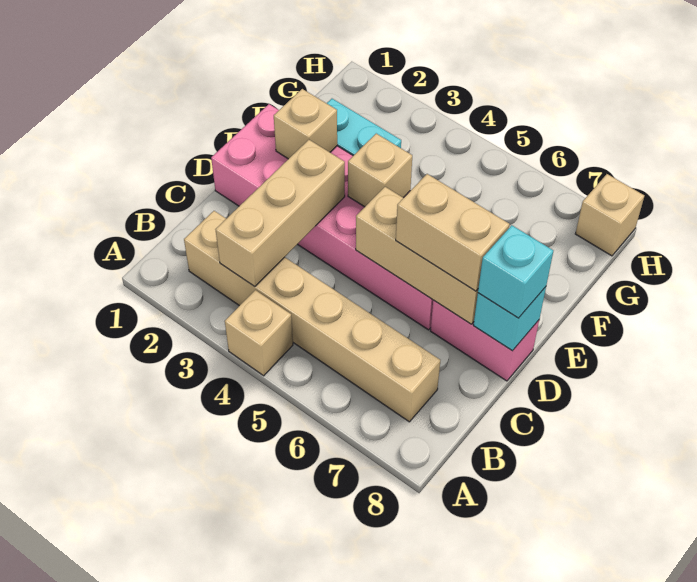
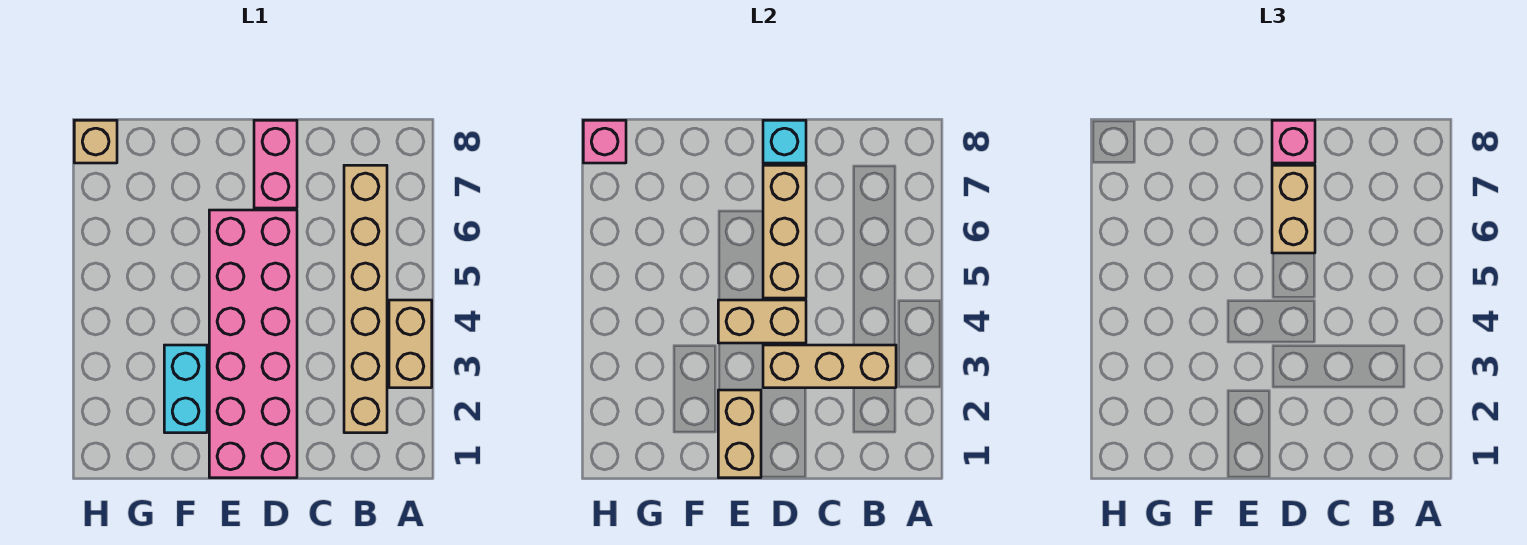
tan brick A4 level 1 -> tan brick A3:A4 level 1
cyan brick D8 level 3 -> pink brick D8 level 3
tan brick E2 level 2 -> tan brick E1:E2 level 2
tan brick E4 level 2 -> tan brick D4:E4 level 2
none -> pink brick H8 level 2

